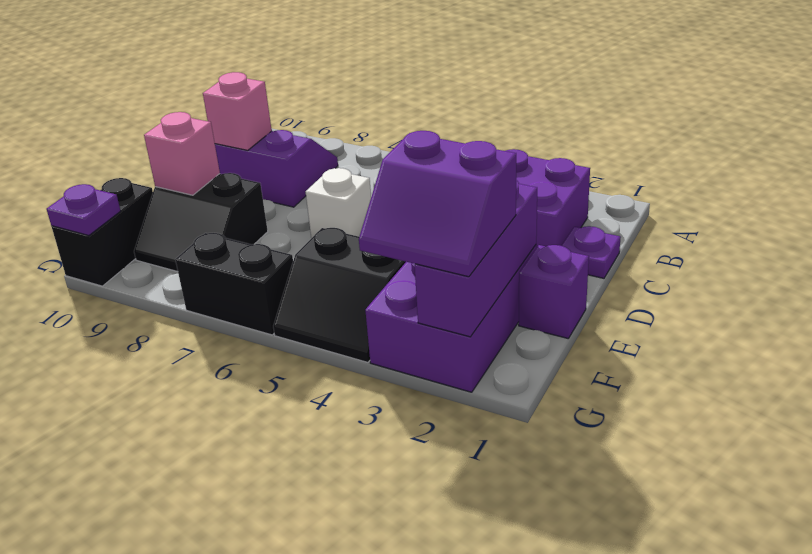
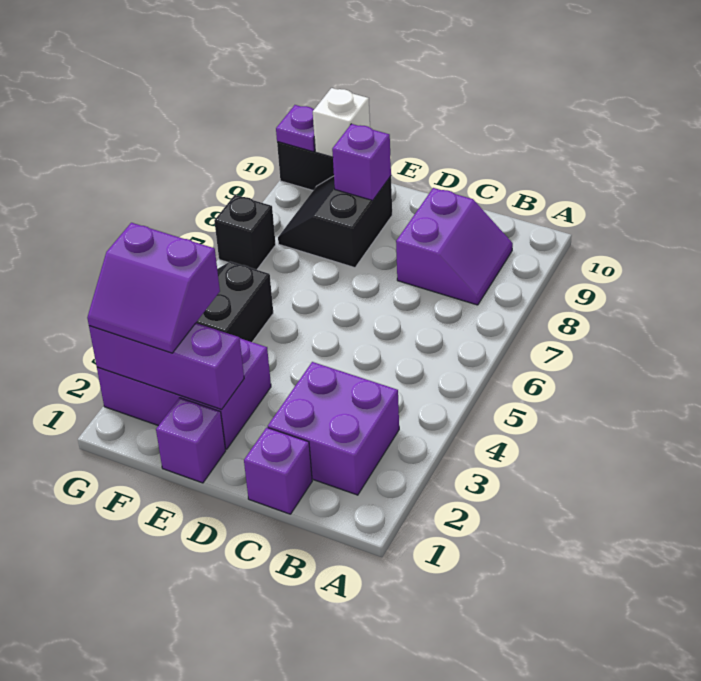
purple plate C1 level 1 -> purple brick C1 level 1
pink brick C9 level 2 -> none
white brick D6 level 1 -> white brick F10 level 2
pink brick E9 level 2 -> purple brick E9 level 2
purple slope F2:G3 level 3 top F -> purple slope F2:G3 level 3 top 3
black brick G6:G7 level 1 -> black brick G7 level 1

